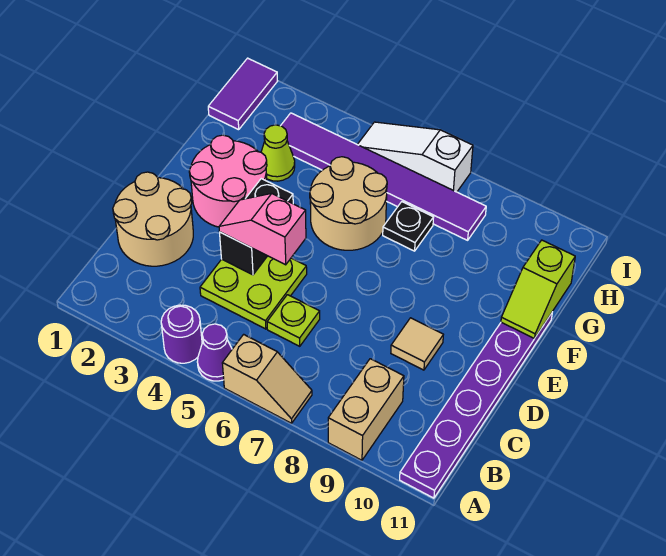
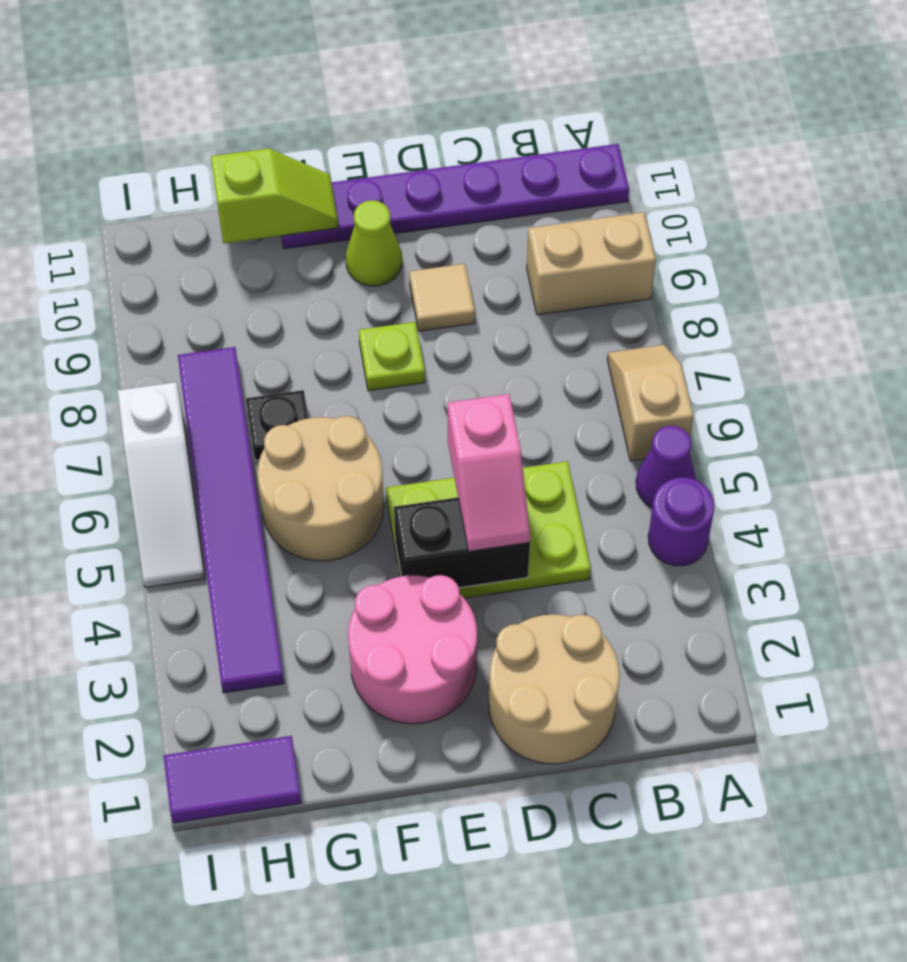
lime plate C4:D5 level 1 -> lime plate C4:E5 level 1
lime plate C6 level 1 -> lime plate E8 level 1
lime cone G3 level 1 -> lime cone E10 level 1

